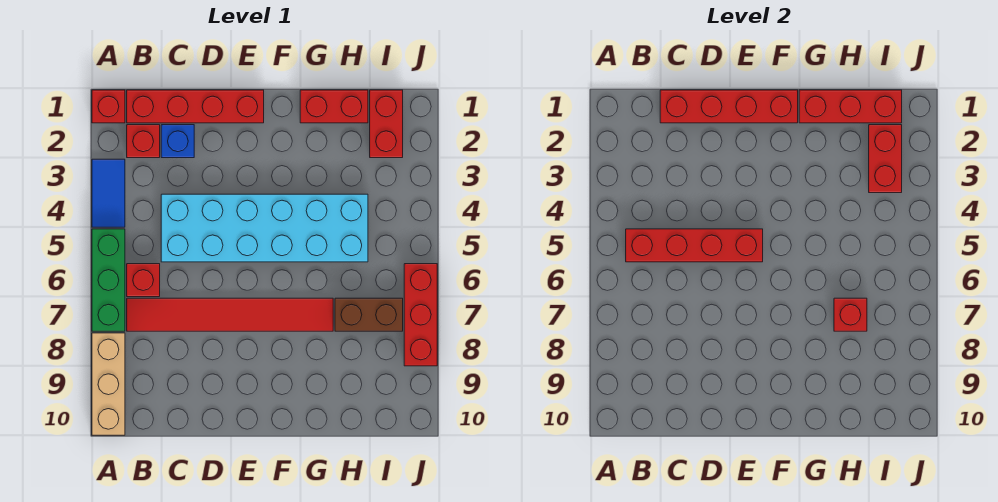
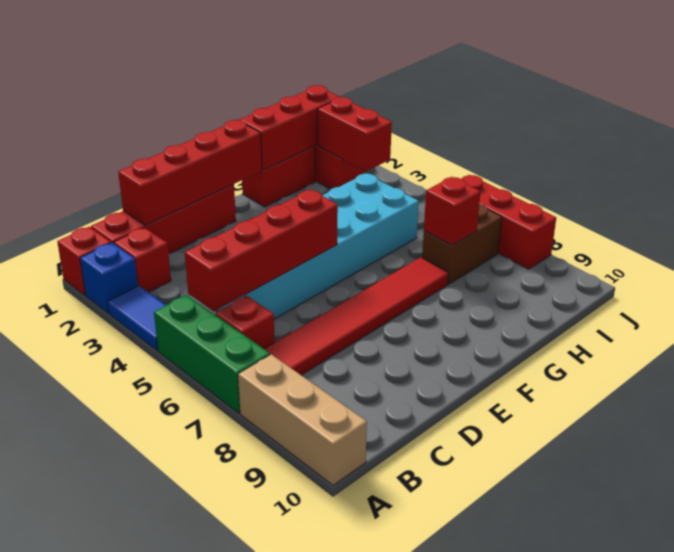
blue brick C2 level 1 -> blue brick A2 level 1

